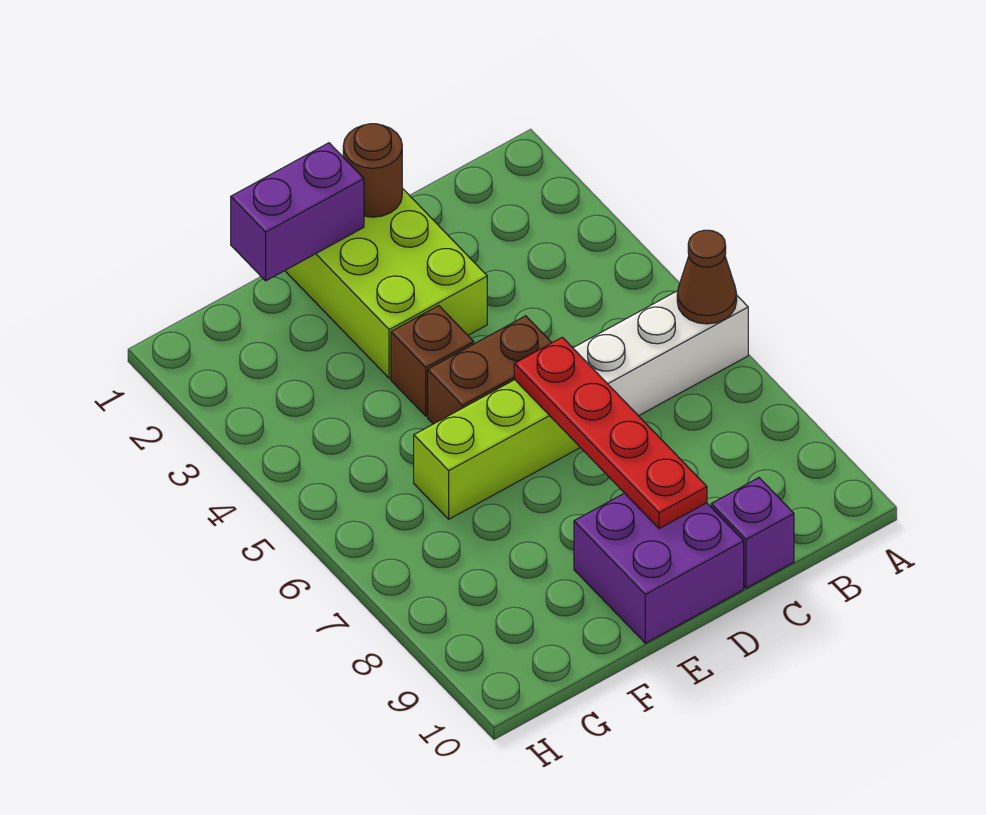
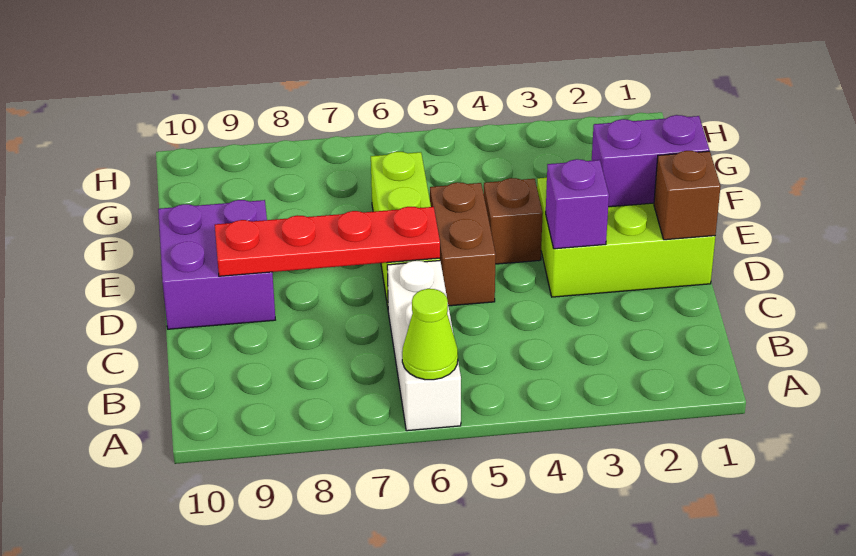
brown cone A6 level 2 -> lime cone A6 level 2
purple brick C10 level 1 -> purple brick D3 level 2
brown round brick D1 level 2 -> brown brick D1 level 2
purple brick E1:F1 level 2 -> purple brick E1:E2 level 2

